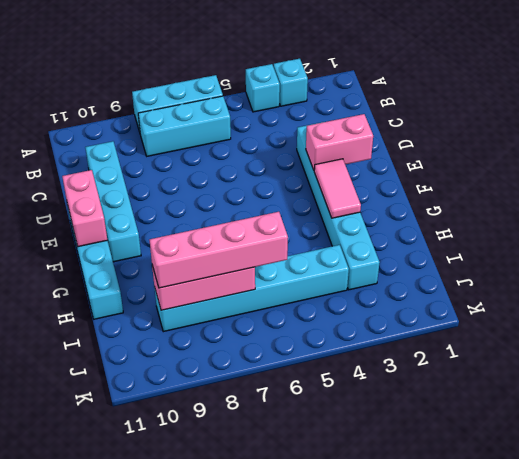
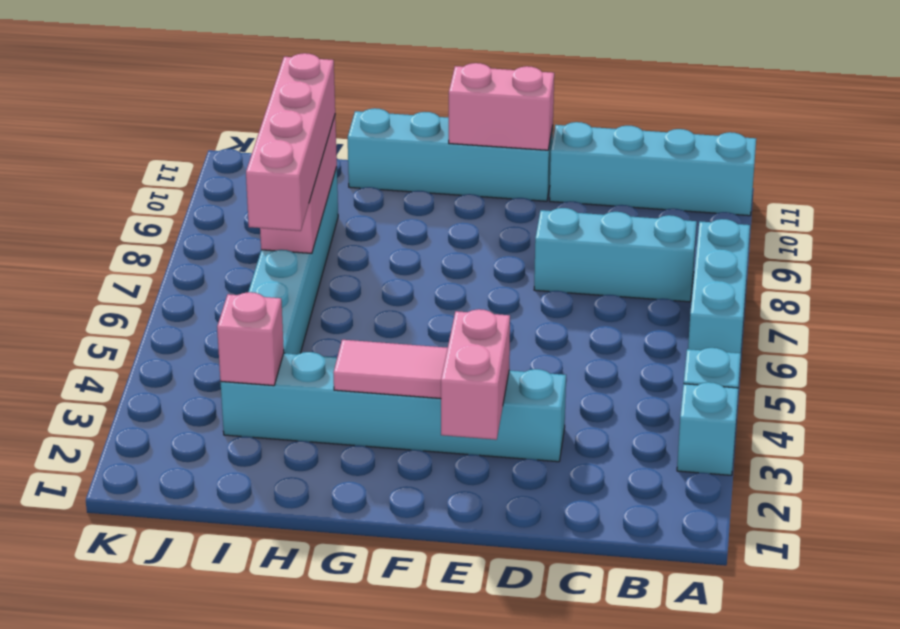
cyan brick B6:B8 level 1 -> cyan brick B8:D8 level 1
cyan brick C10:F10 level 1 -> cyan brick A11:D11 level 1
none -> pink brick I3 level 2

